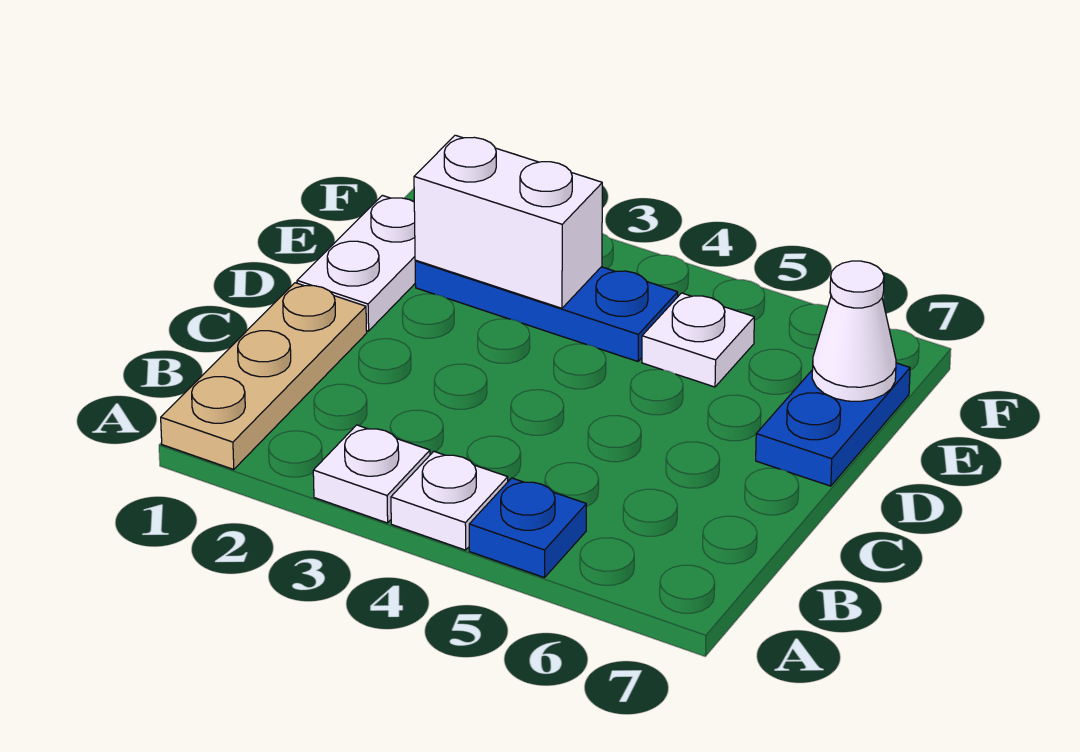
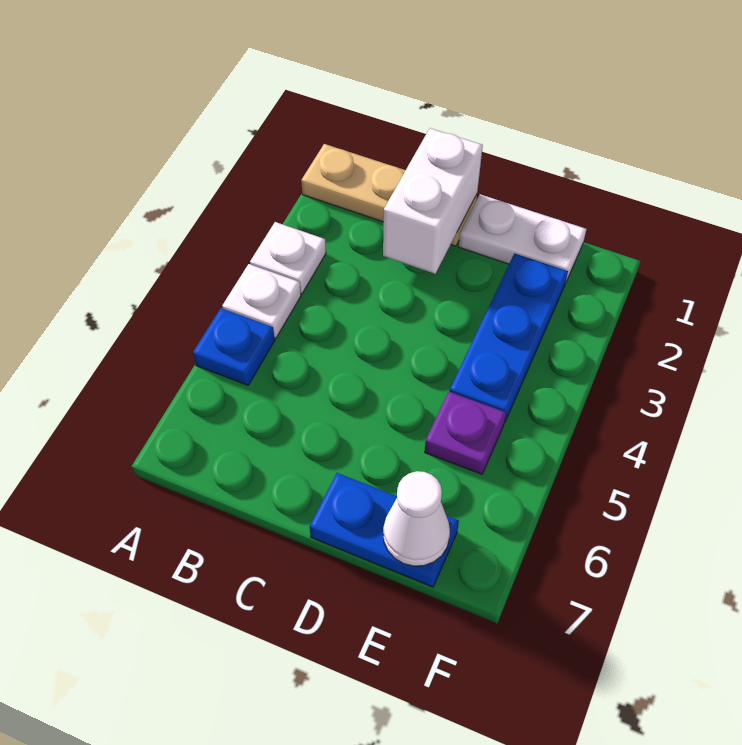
white brick E2:E3 level 2 -> white brick C1:C2 level 2
white plate E5 level 1 -> purple plate E5 level 1

